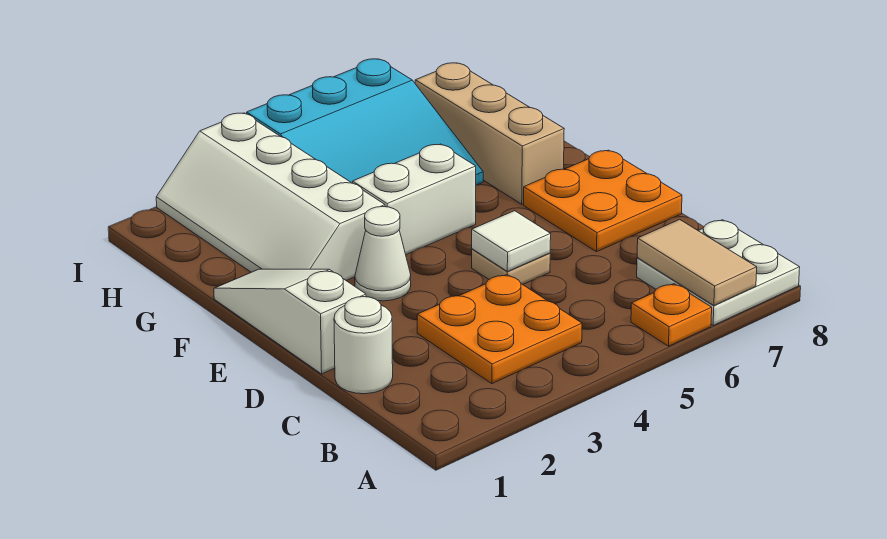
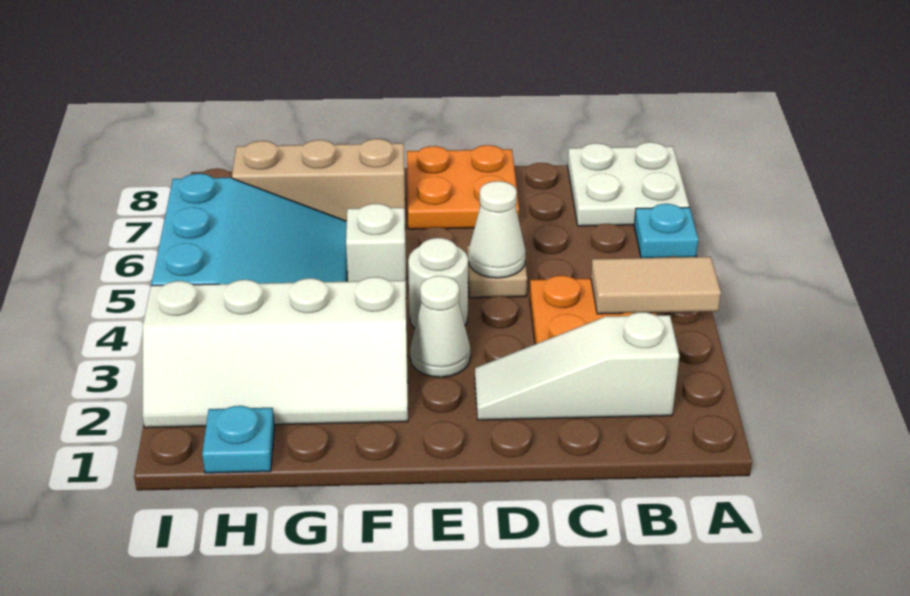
orange plate A6 level 1 -> cyan plate A6 level 1
tan tile A7:B7 level 2 -> tan tile A4:B4 level 2
white round brick C1 level 1 -> white round brick E4 level 1
white slope D1:F1 level 1 top D -> white slope B2:D2 level 1 top B
white tile D5 level 2 -> white cone D5 level 2
white brick F4:F5 level 1 -> white brick F5 level 1
none -> cyan plate H1 level 1

